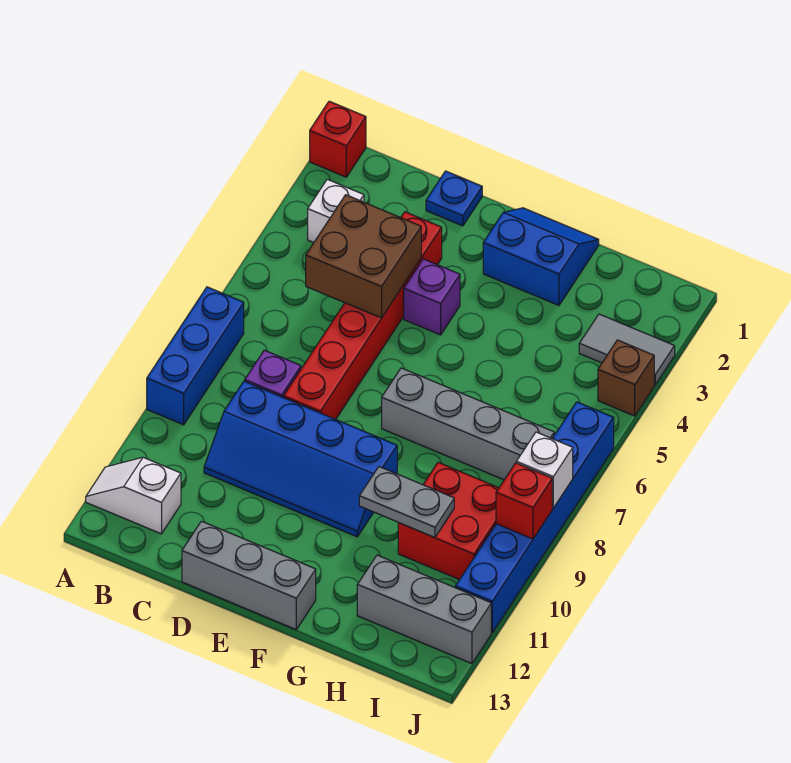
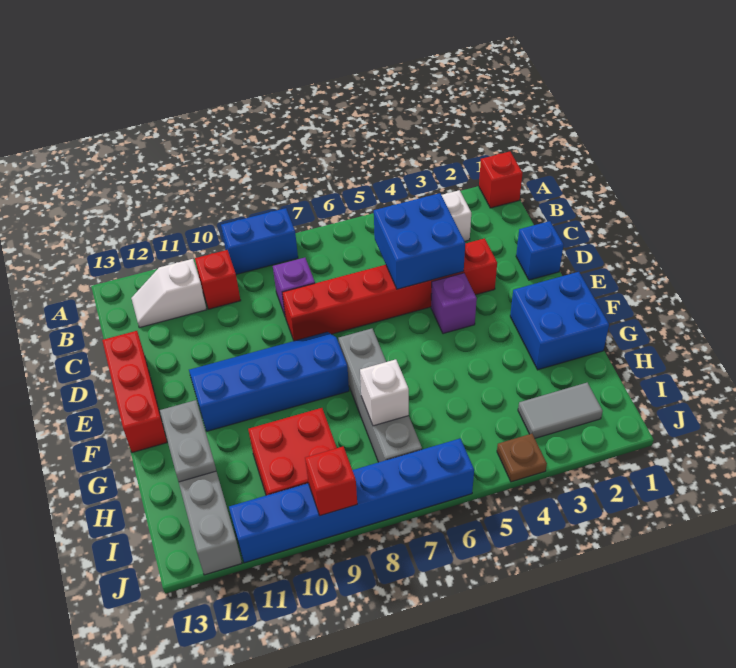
blue brick A7:A9 level 1 -> blue brick A8:A9 level 1
white slope A12:B12 level 1 top B -> white slope B11:B12 level 1 top 11
none -> red brick B10 level 1
brown brick C4:D5 level 2 -> blue brick C4:D5 level 2
blue slope C9:F10 level 1 top 9 -> blue slope E8:F11 level 1 top F
blue plate D1 level 1 -> blue brick D1 level 1
grey brick D13:F13 level 1 -> red brick D13:F13 level 1
blue slope F1:G2 level 1 top 2 -> blue brick F1:G2 level 1
grey plate G10:H10 level 2 -> grey plate G12:H12 level 2
grey tile I3:J3 level 1 -> grey tile I2:I3 level 1
brown brick J4 level 1 -> brown plate J4 level 1
white brick J8 level 2 -> white brick H7 level 2

